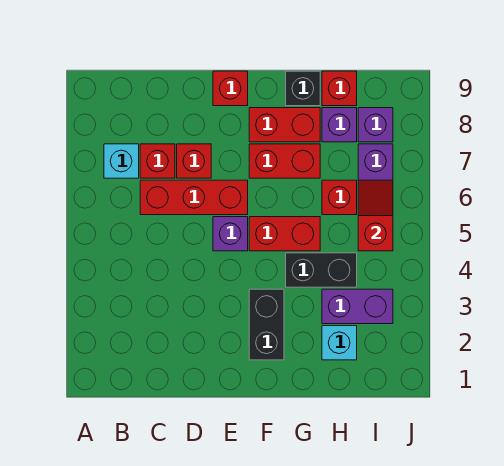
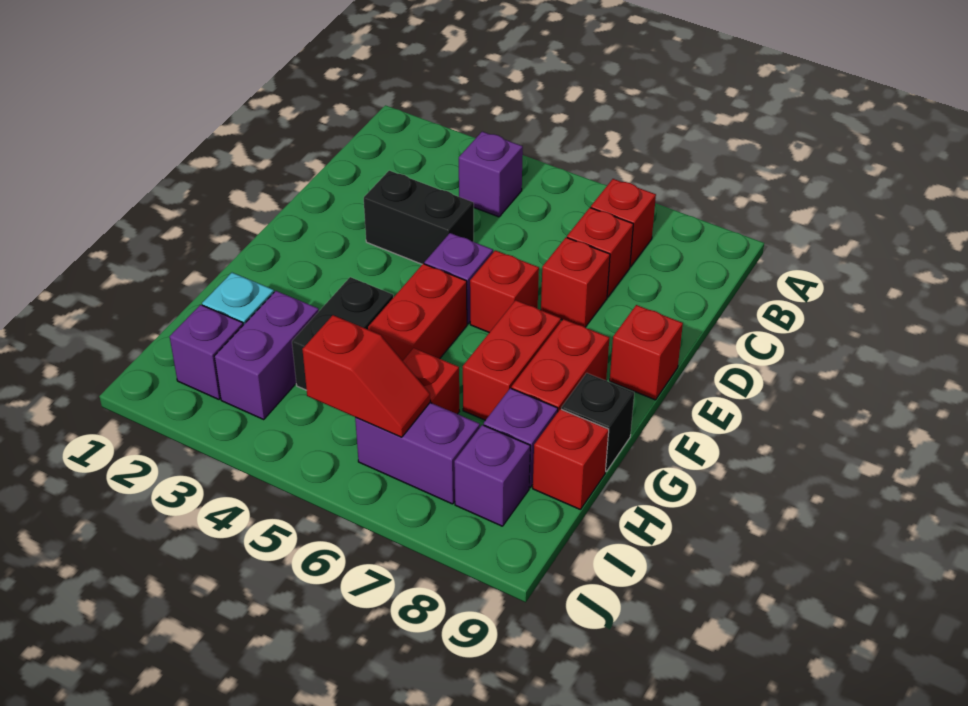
none -> purple brick B4 level 1
cyan brick B7 level 1 -> red brick B7 level 1
red brick C6:E6 level 1 -> red brick E6 level 1
black brick F2:F3 level 1 -> black brick D3:D4 level 1
none -> purple brick I2 level 1

